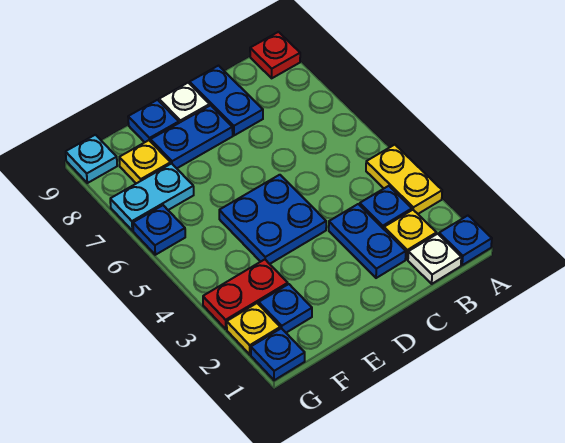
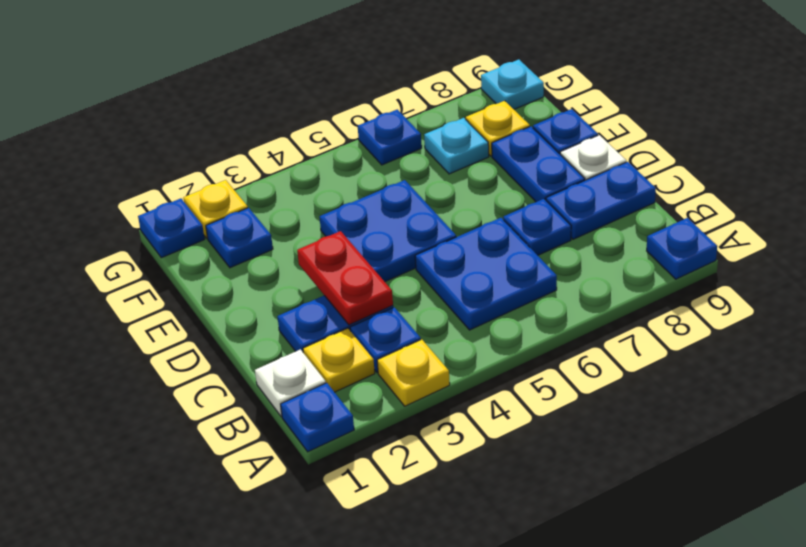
yellow plate A3:A4 level 1 -> yellow plate A3 level 1
red plate A9 level 1 -> blue plate A9 level 1
none -> blue plate B5:C6 level 1
none -> blue plate C7 level 1
red plate F3:G3 level 1 -> red plate C3:D3 level 2
cyan plate F7:G7 level 1 -> cyan plate F7 level 1

